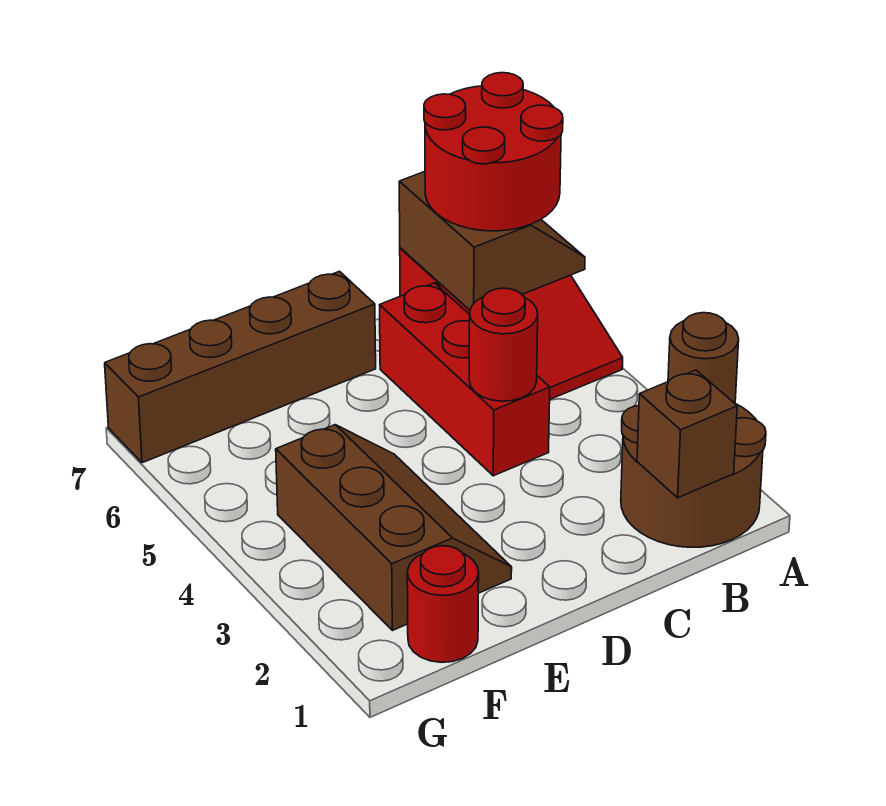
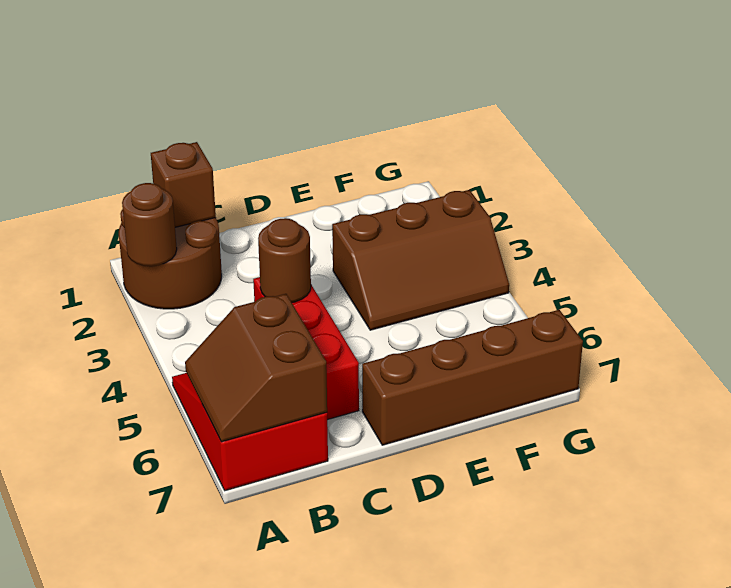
red round brick A6:B7 level 3 -> none
red round brick C4 level 2 -> brown round brick C4 level 2
brown slope E2:F4 level 1 top F -> brown slope E3:G4 level 1 top 3
red round brick F1 level 1 -> none

